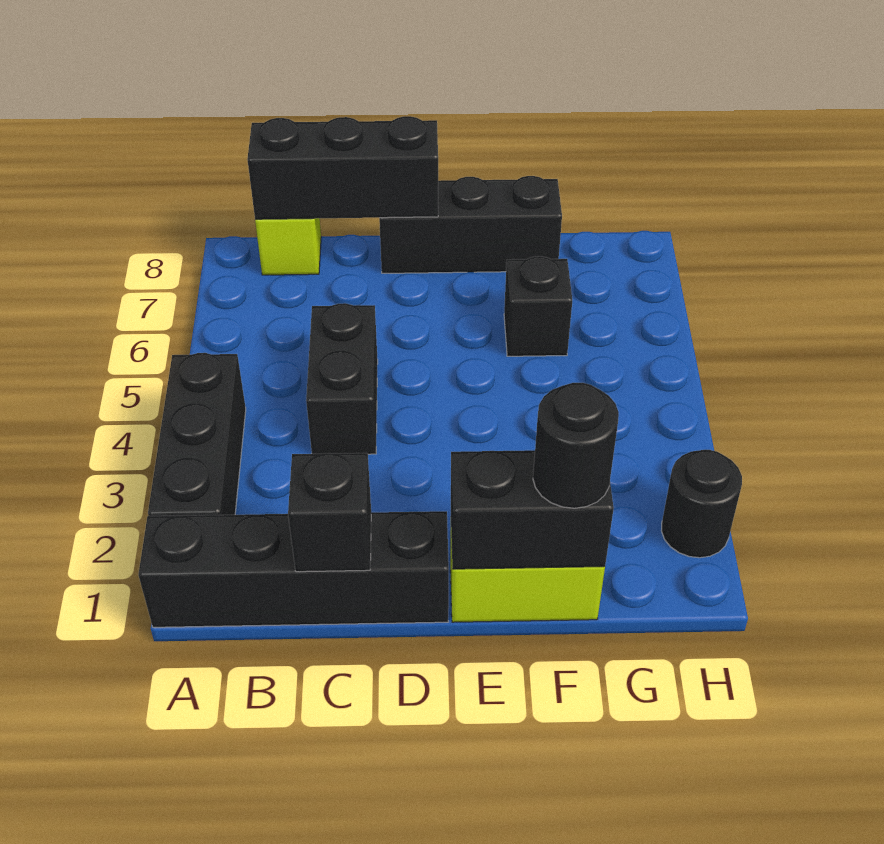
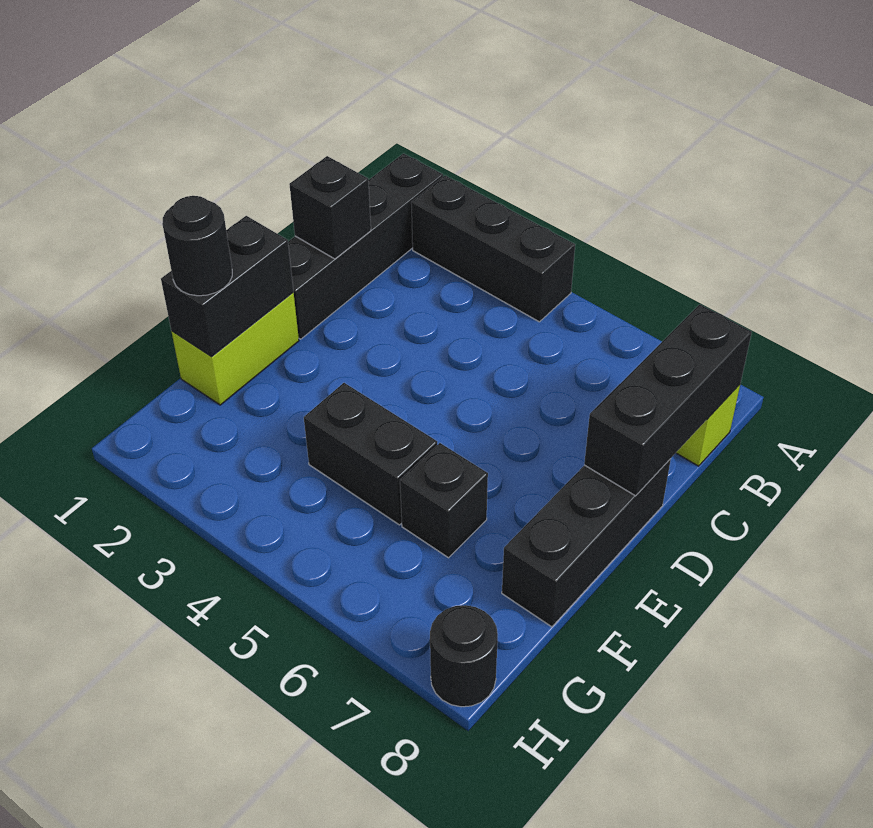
black brick C4:C5 level 1 -> black brick F4:F5 level 1
black round brick H2 level 1 -> black round brick H8 level 1

